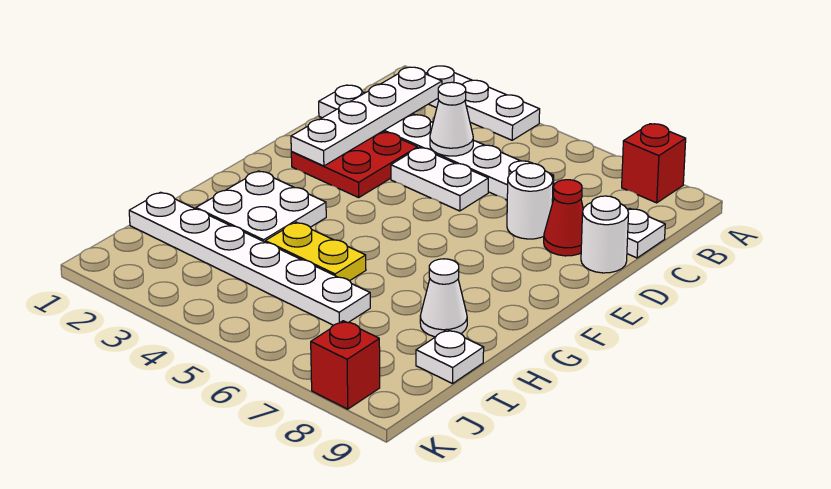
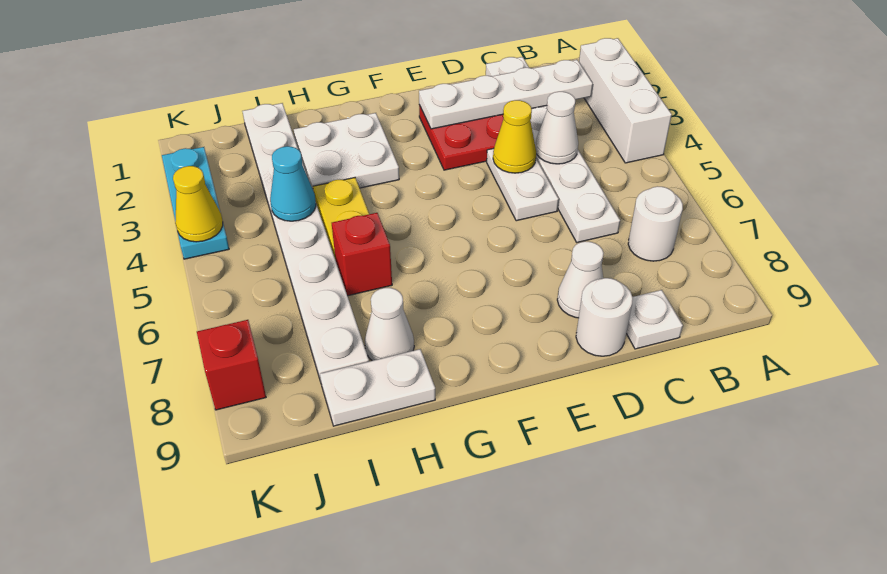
white plate A2:A4 level 1 -> white brick A2:A4 level 1
red brick A8 level 1 -> red brick H6 level 1
none -> yellow cone D4 level 2
white round brick D7 level 1 -> white round brick B7 level 1
red cone D8 level 1 -> white cone D8 level 1
white plate I1:I6 level 1 -> white plate I1:I8 level 1
none -> cyan cone I4 level 2
white plate I9 level 1 -> white plate H9:I9 level 1
none -> cyan plate K2:K4 level 1
none -> yellow cone K4 level 2

